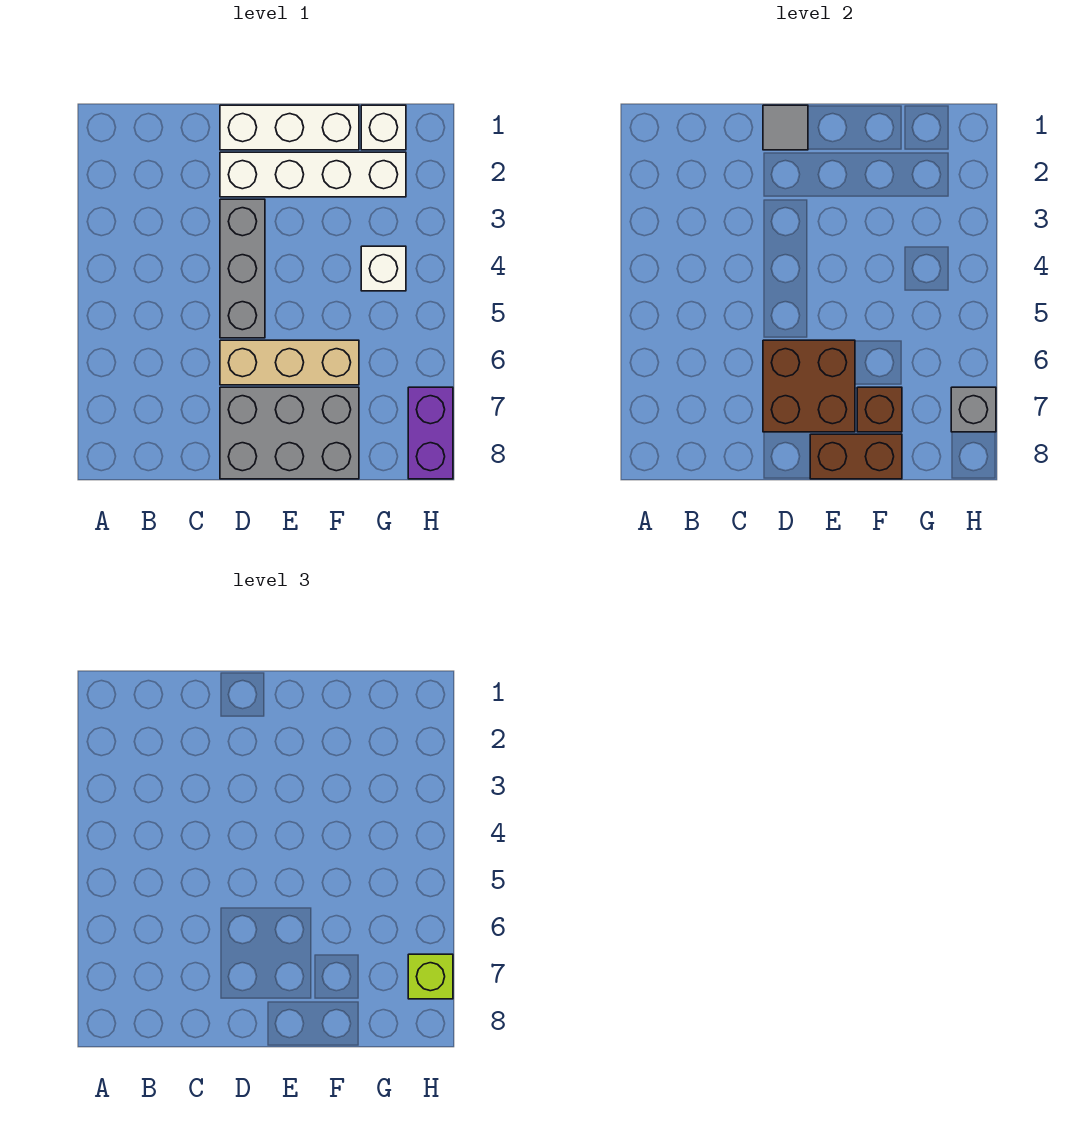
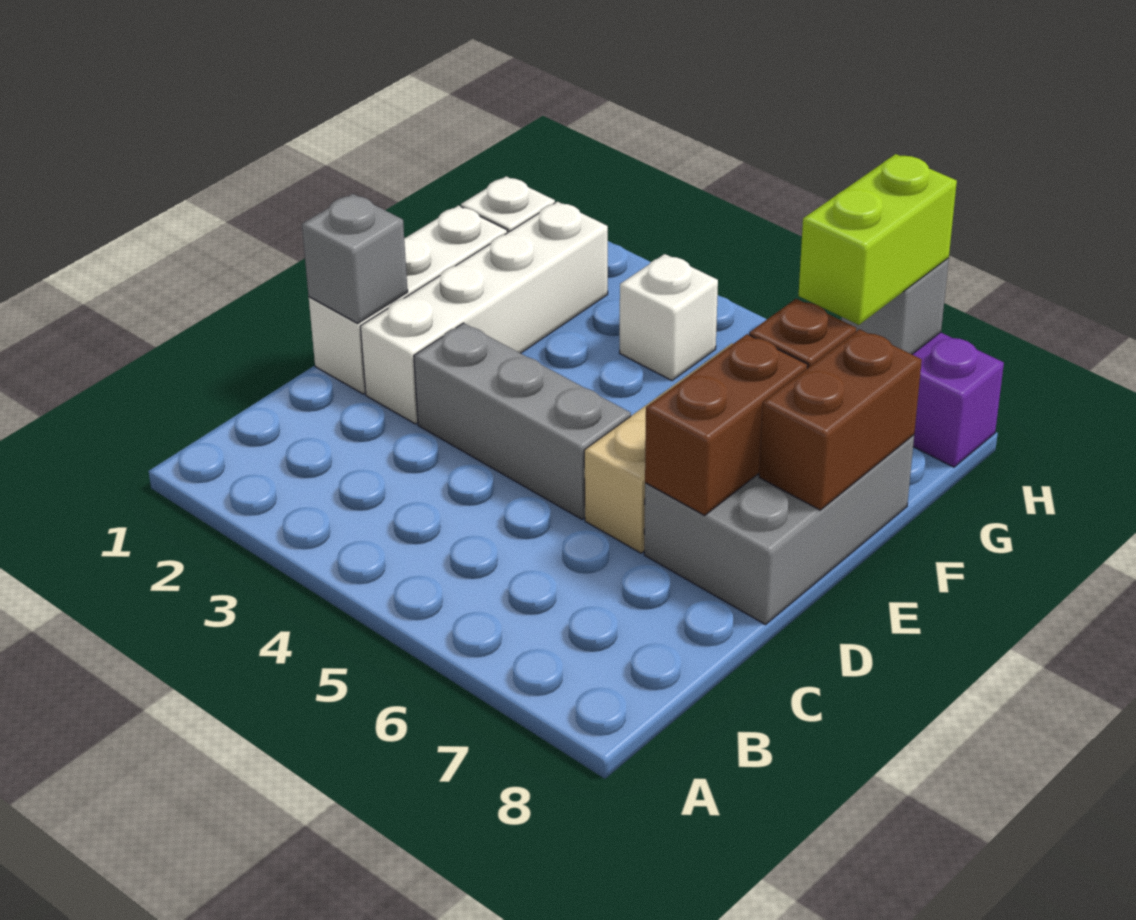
grey tile D1 level 2 -> grey brick D1 level 2
brown brick D6:E7 level 2 -> brown brick D7:E7 level 2
lime brick H7 level 3 -> lime brick G7:H7 level 3

